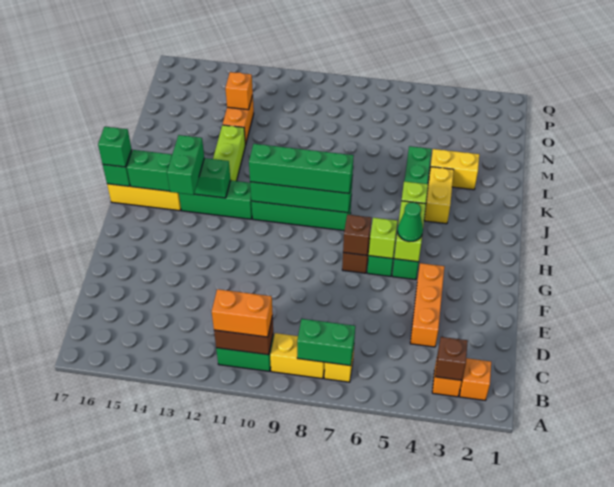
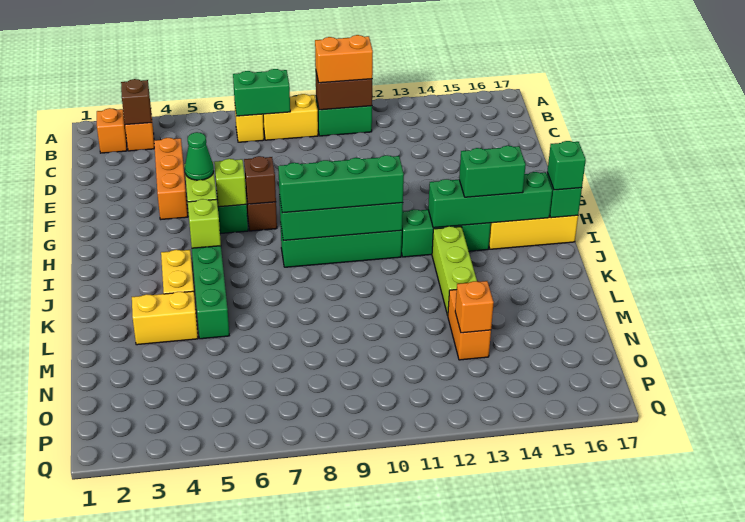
green brick H14:I14 level 3 -> green brick I14:I15 level 3

